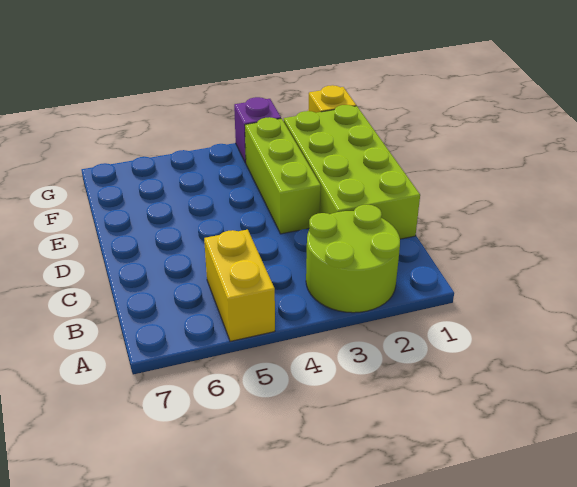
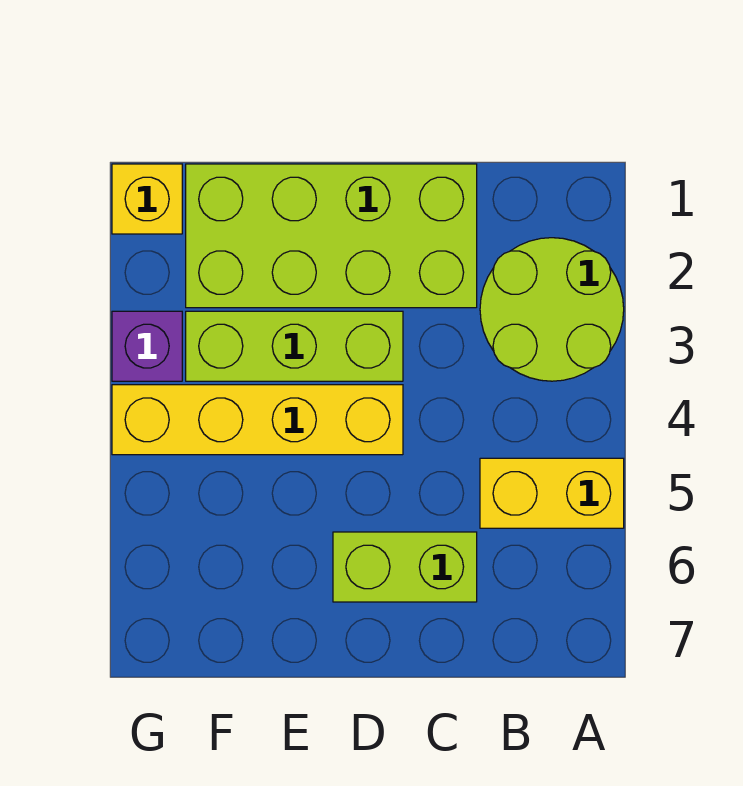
none -> lime brick C6:D6 level 1
none -> yellow brick D4:G4 level 1

